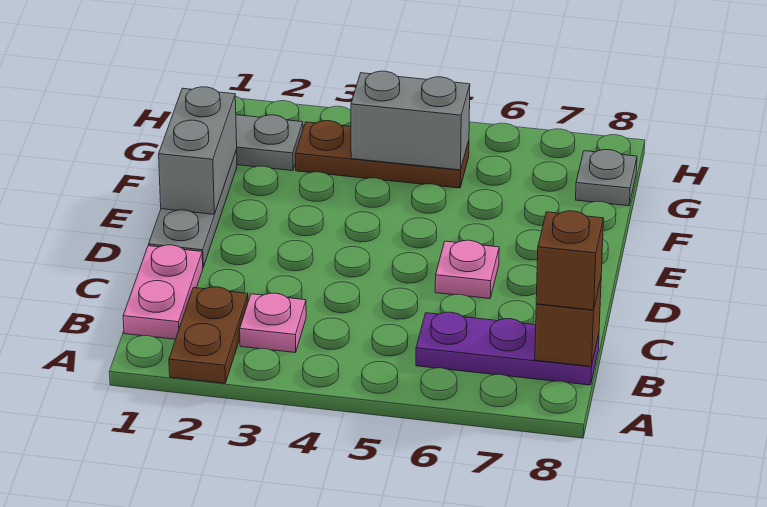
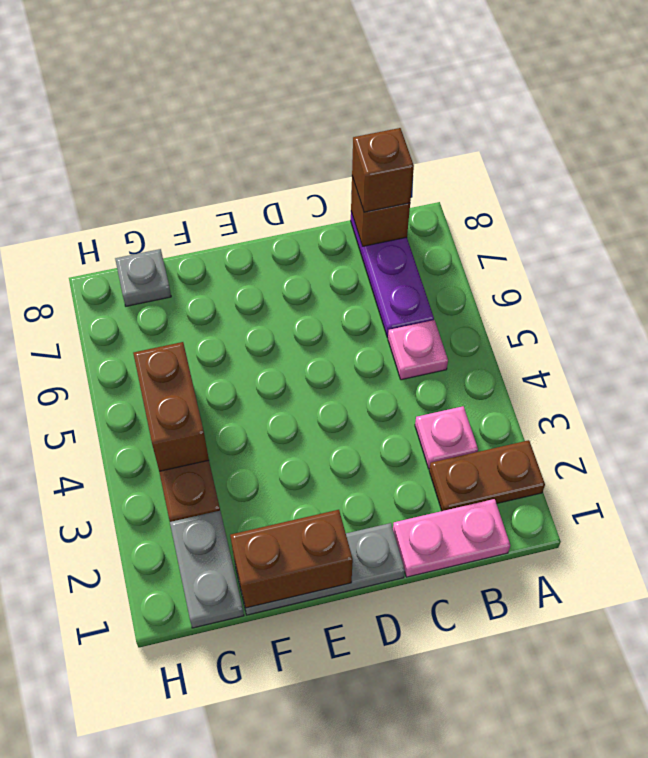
pink plate D6 level 1 -> pink plate B5 level 1
grey brick E1:F1 level 2 -> brown brick E1:F1 level 2
grey brick G4:G5 level 2 -> brown brick G4:G5 level 2

